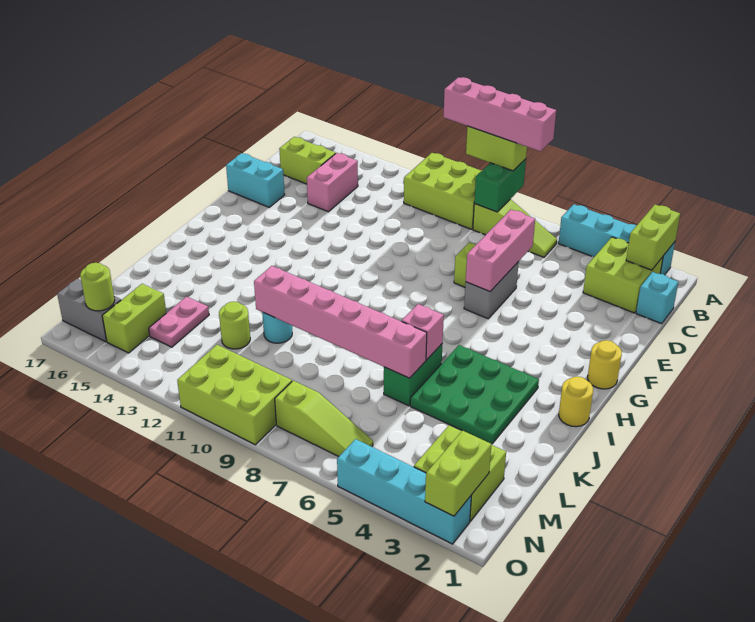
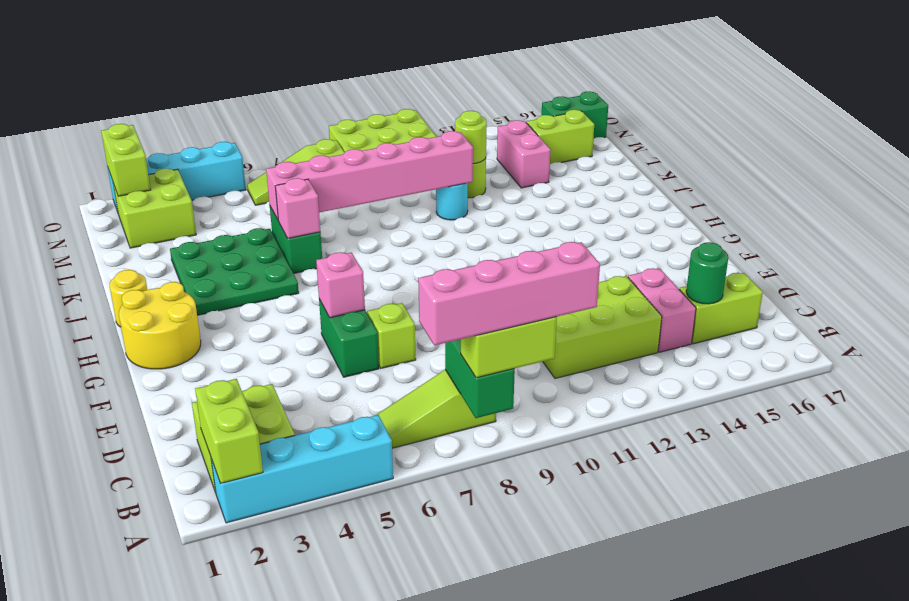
lime brick A9:B11 level 1 -> lime brick C11:D13 level 1
cyan brick C1 level 1 -> none
none -> green round brick C15 level 2
pink brick D6:F6 level 2 -> pink brick F6 level 2
grey brick E6:F6 level 1 -> green brick E6:F6 level 1
cyan brick E16:E17 level 1 -> none
yellow round brick G1 level 1 -> yellow round brick G1:H2 level 1
pink plate L14:M14 level 1 -> pink brick L14:M14 level 1
lime brick M15:N15 level 1 -> lime brick M15:M16 level 1
grey brick N16:N17 level 1 -> green brick N16:N17 level 1
lime round brick N16 level 2 -> lime round brick L12 level 2

